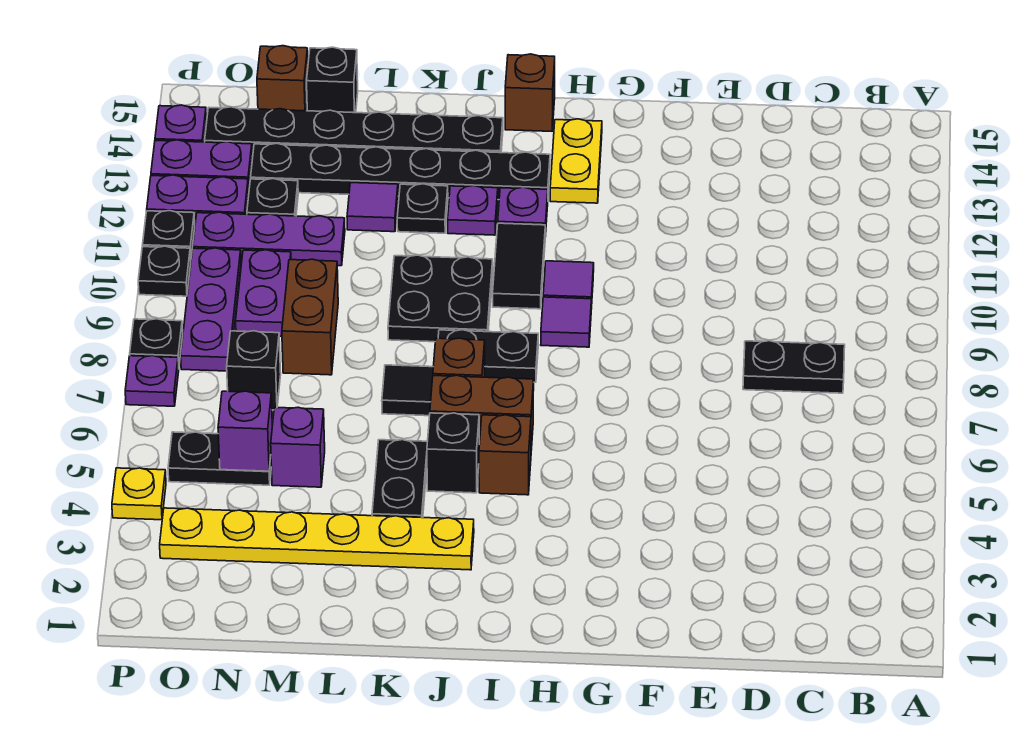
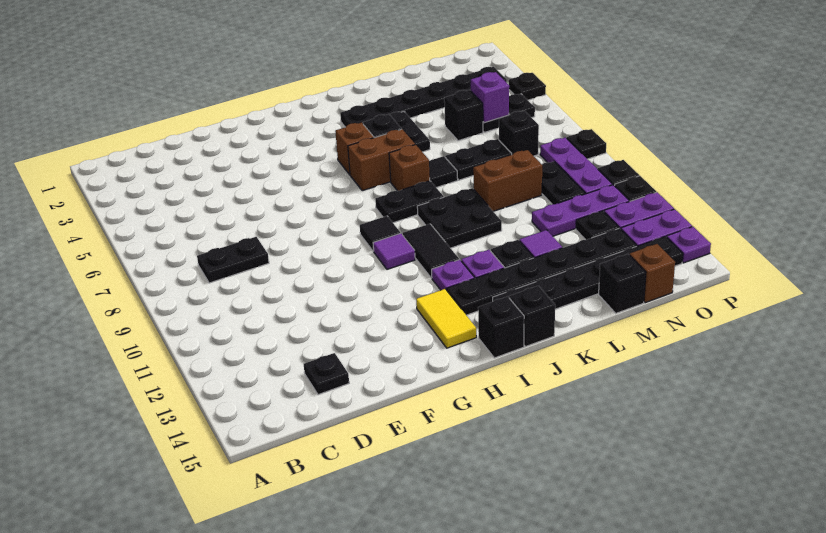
none -> black plate D14 level 1
purple tile H9 level 1 -> black tile H9 level 1
yellow plate H13:H14 level 1 -> yellow tile H13:H14 level 1
brown brick I15 level 1 -> black brick I15 level 1
yellow plate J3:O3 level 1 -> black plate J3:O3 level 1
none -> black brick J15 level 1
none -> black plate L7:M7 level 1
purple brick M5 level 1 -> black brick M5 level 1
brown brick M8:M9 level 1 -> brown brick L9:M9 level 1
purple plate N9:N10 level 1 -> black plate N9:N10 level 1
yellow plate P4 level 1 -> black plate P4 level 1
purple plate P7 level 1 -> none

